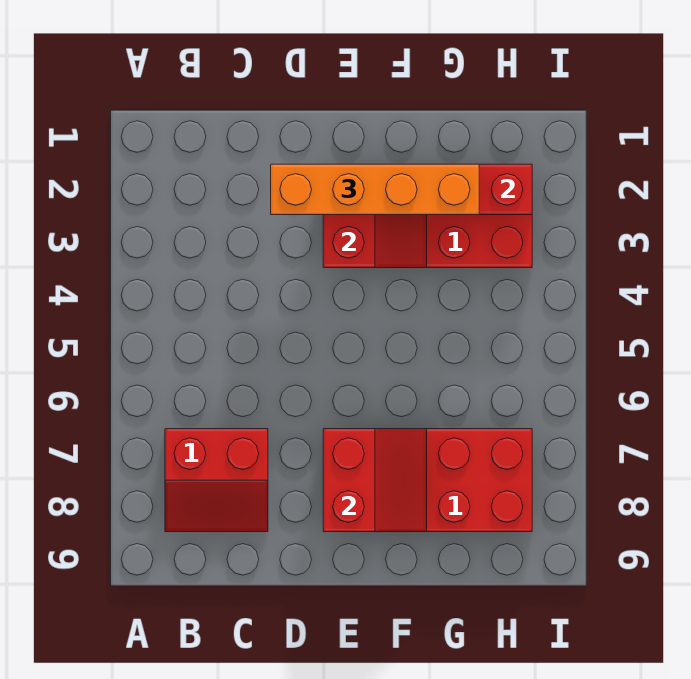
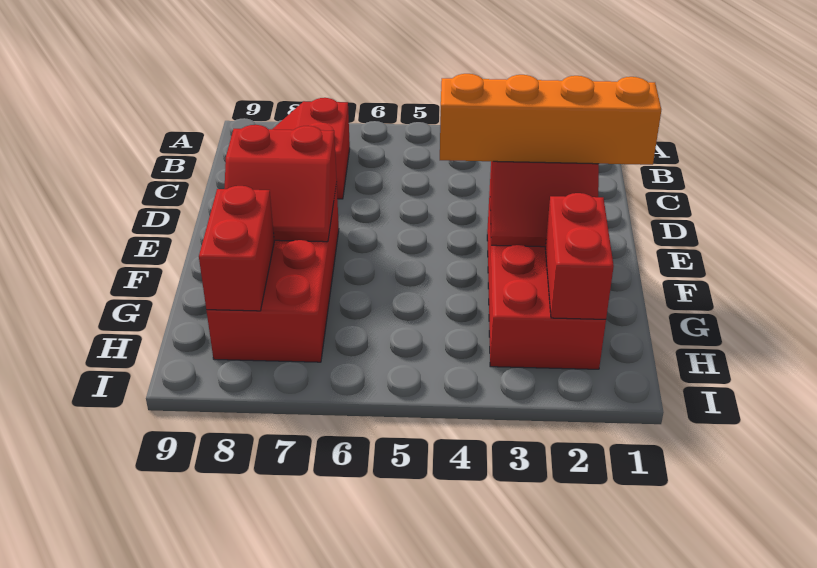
orange brick D2:G2 level 3 -> orange brick E1:E4 level 3
none -> red brick G8:H8 level 2

